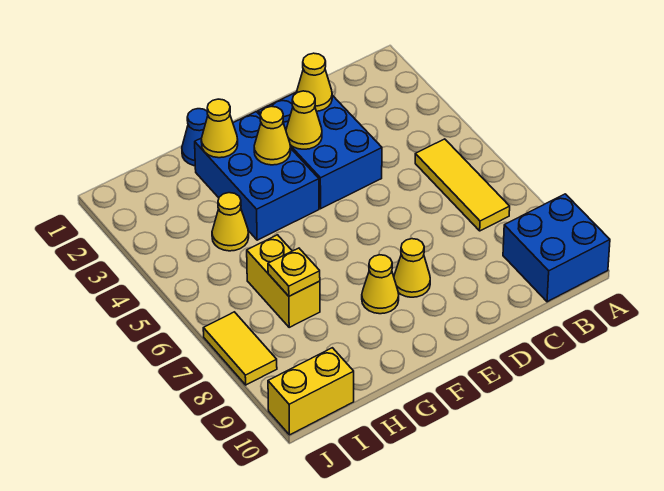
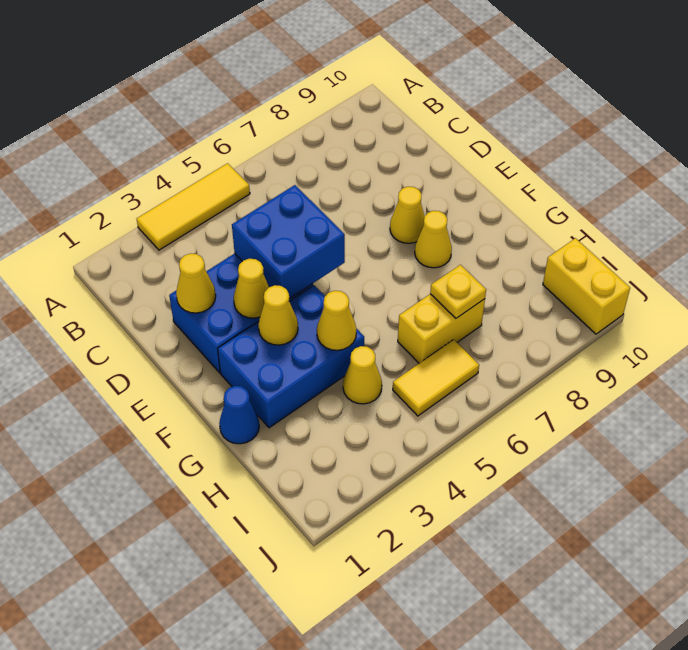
blue brick A9:B10 level 1 -> blue brick D4:E5 level 2
yellow tile B5:B7 level 1 -> yellow tile A3:A5 level 1
yellow cone G2 level 2 -> yellow cone G4 level 2
yellow tile J7:J8 level 1 -> yellow tile I5:I6 level 1

